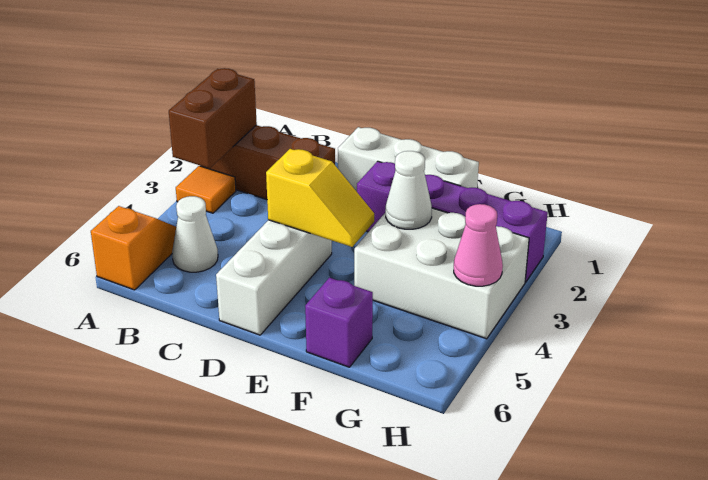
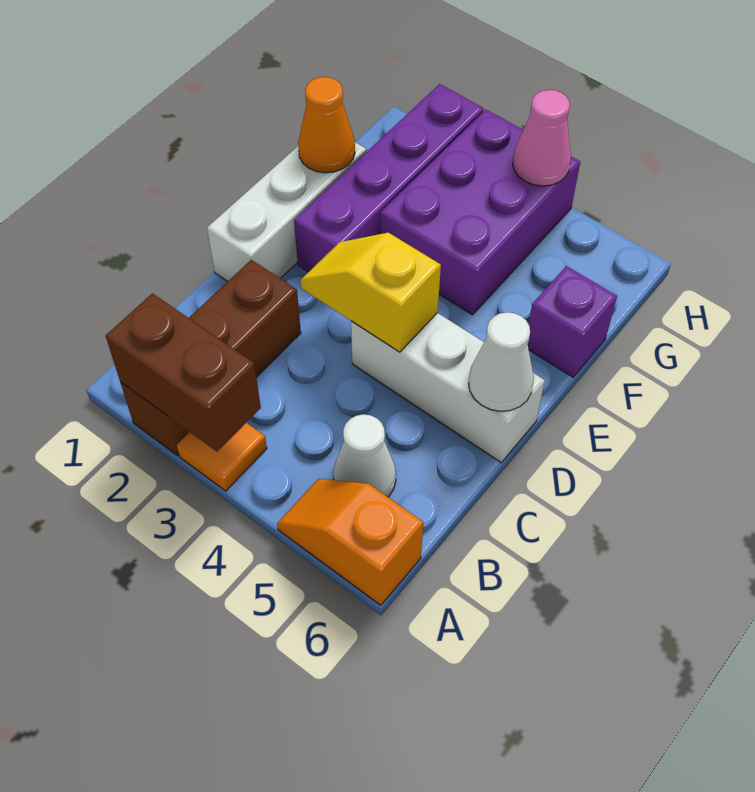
yellow slope D4:E4 level 2 top D -> yellow slope D3:D4 level 2 top 4
none -> orange cone F1 level 2
white brick F3:H4 level 1 -> purple brick F3:H4 level 1
white cone F3 level 2 -> white cone D6 level 2

